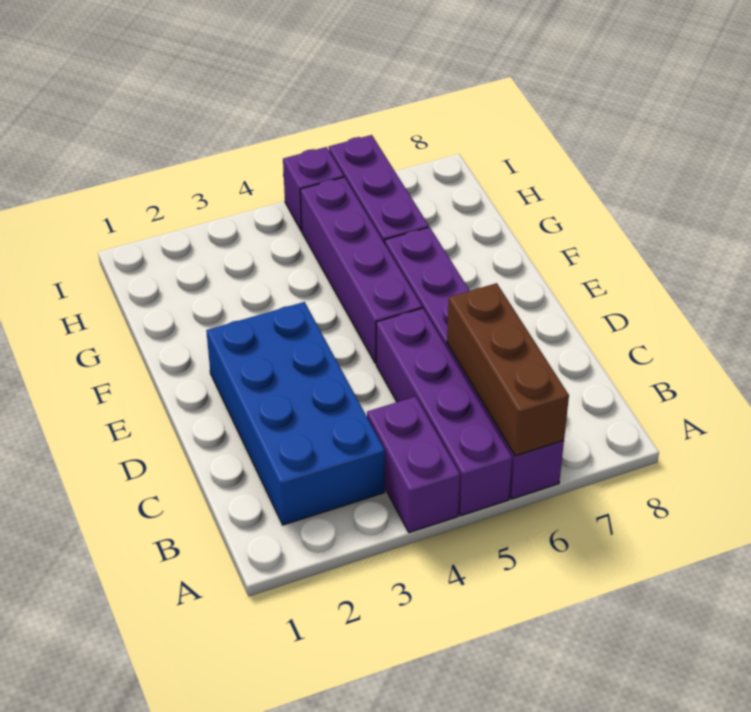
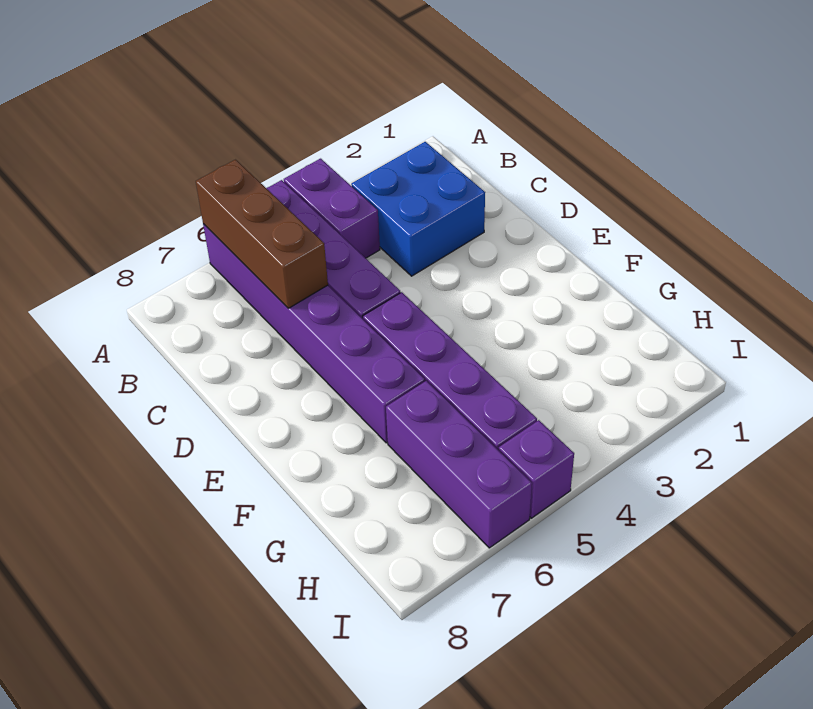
blue brick B2:E3 level 1 -> blue brick B2:C3 level 1

